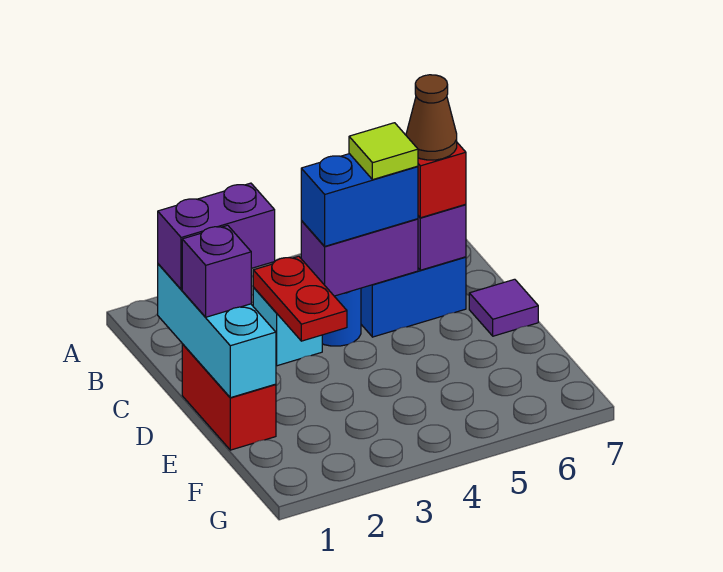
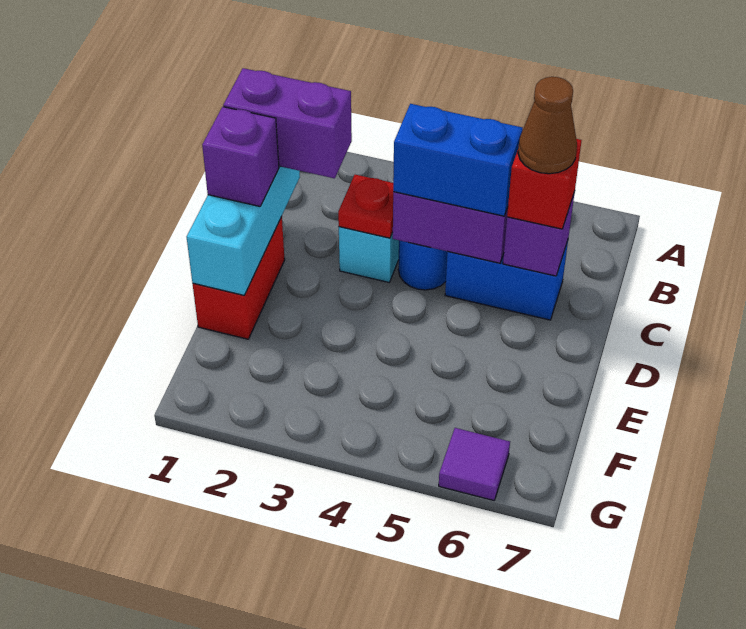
red plate C3:D3 level 2 -> red plate C3 level 2
lime tile C5 level 4 -> none
purple tile D7 level 1 -> purple tile G6 level 1

